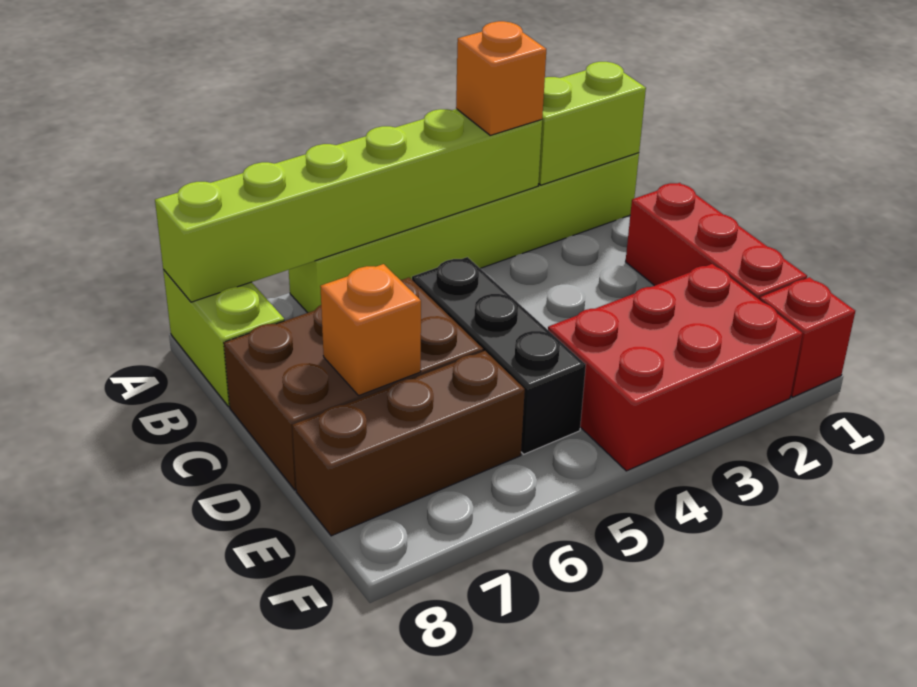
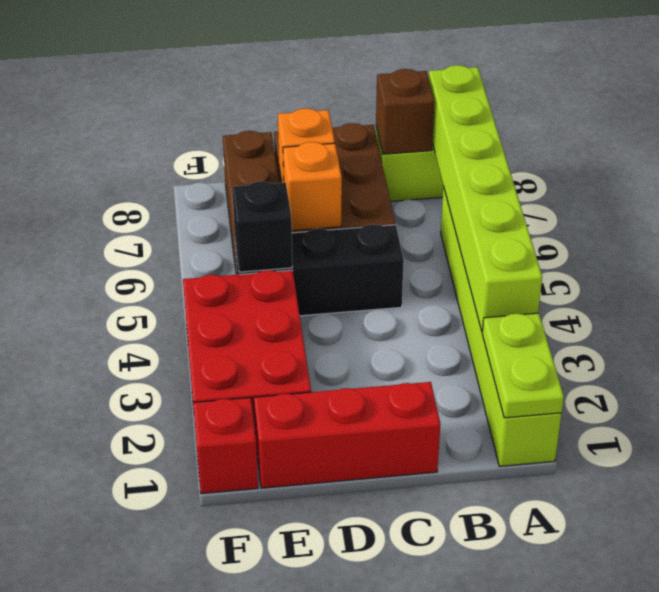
lime brick A1:A2 level 2 -> lime plate A1:A2 level 2
orange brick A3 level 3 -> orange brick D6 level 2
none -> brown brick B8 level 2
none -> black brick E5 level 2

